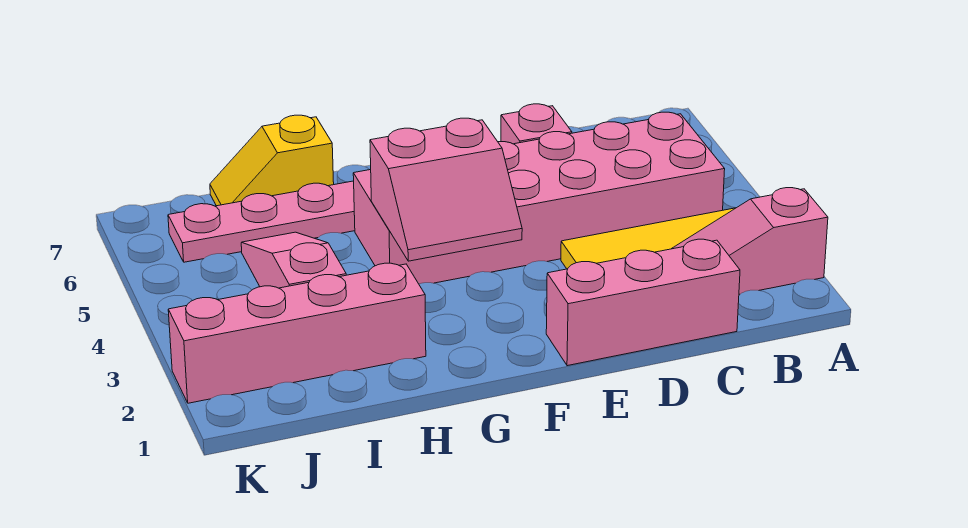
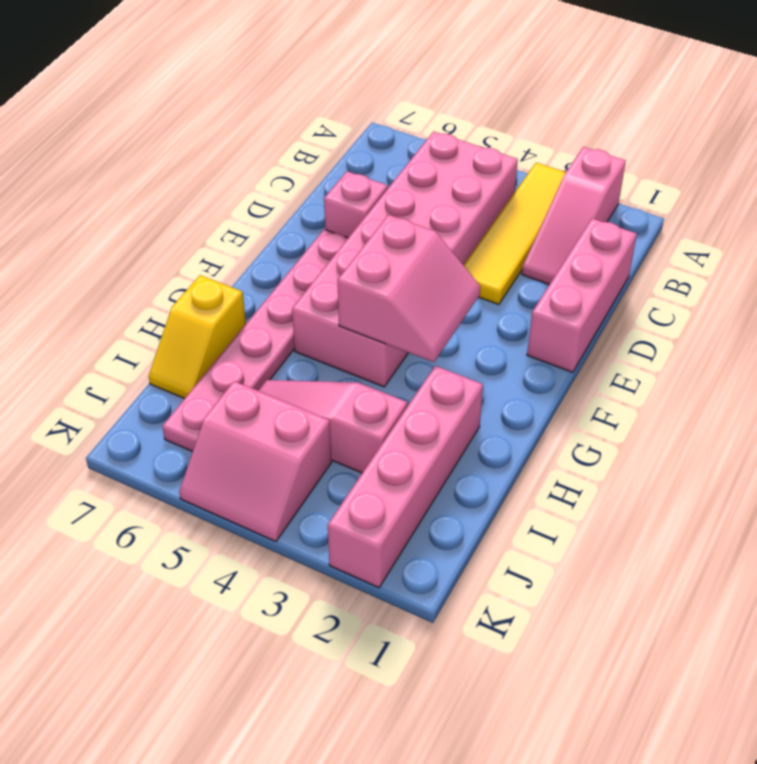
none -> pink slope J4:K5 level 1 top J

